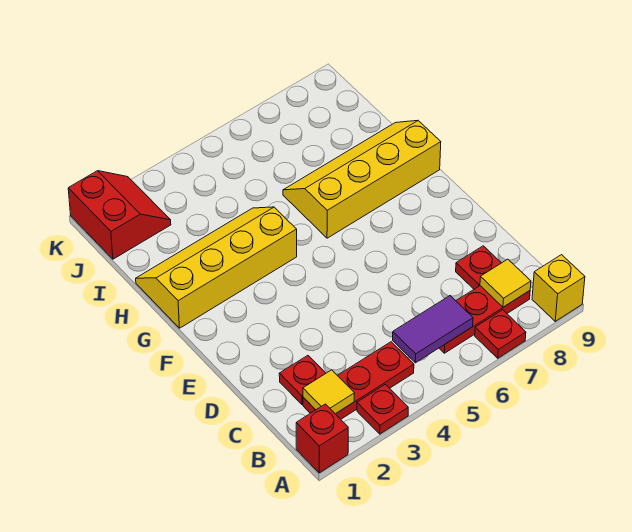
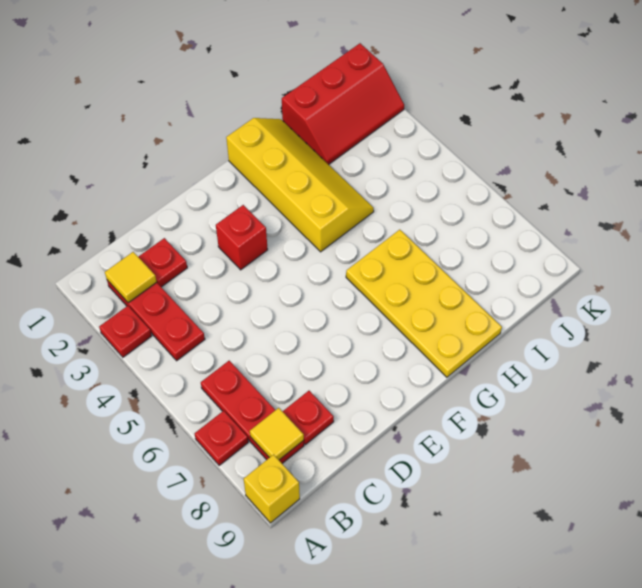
red brick A1 level 1 -> red brick E3 level 1
purple tile B5:B6 level 2 -> none
yellow slope G6:H9 level 1 top G -> yellow plate G6:H9 level 1
red slope J1:K2 level 1 top 1 -> red slope I1:K2 level 1 top 1

